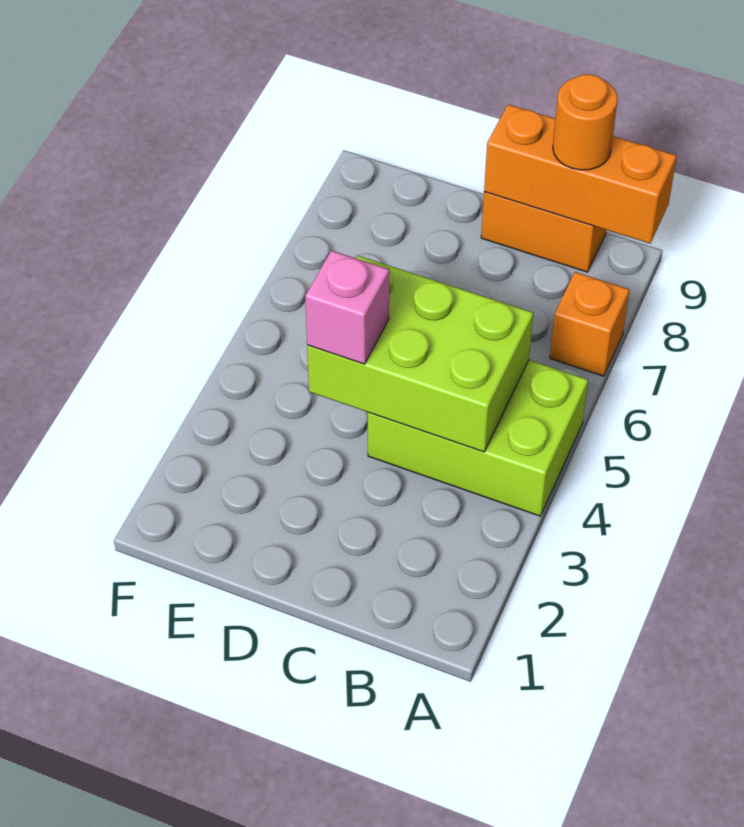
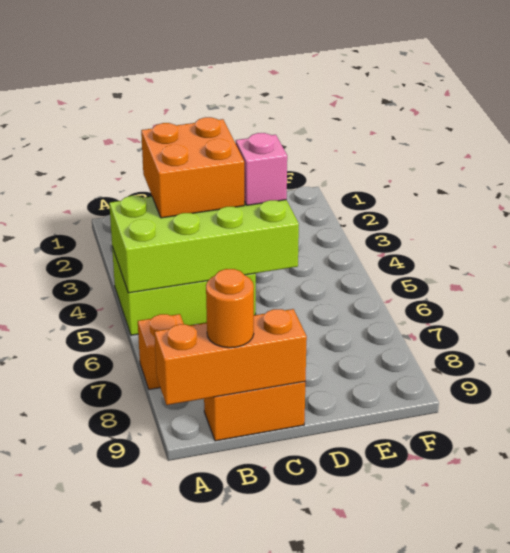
none -> orange brick B3:C4 level 3
lime brick B4:D5 level 2 -> lime brick A4:D5 level 2

